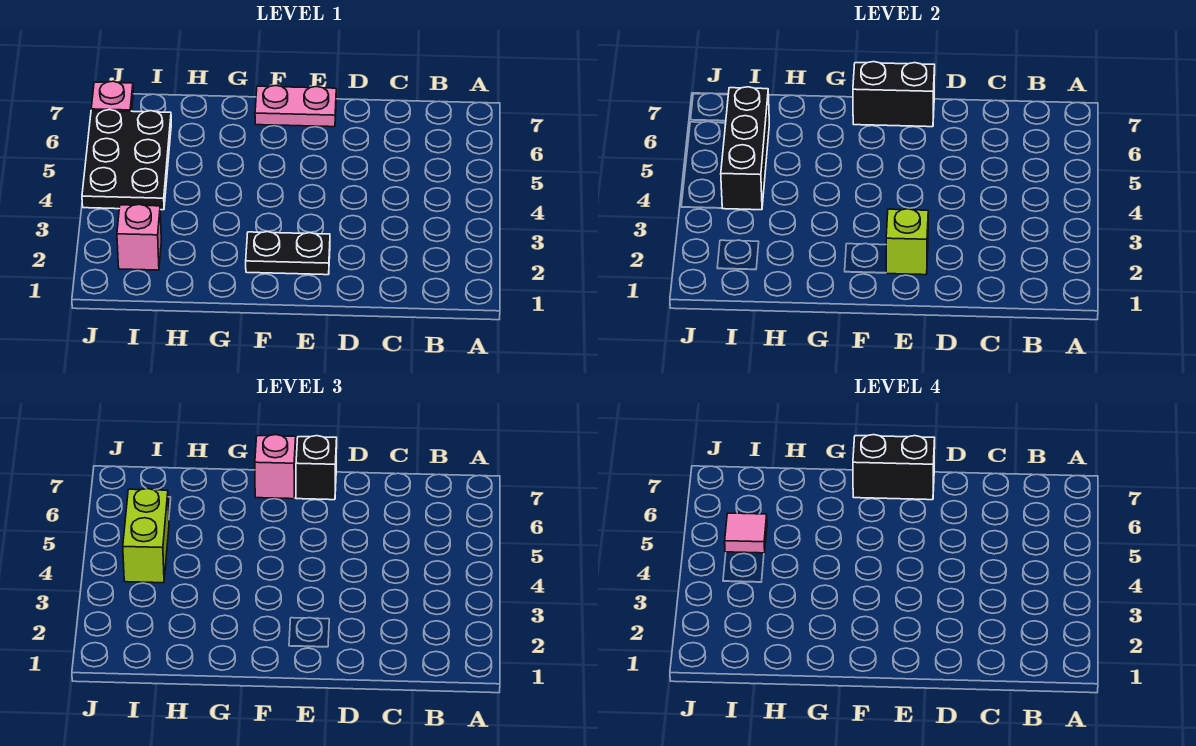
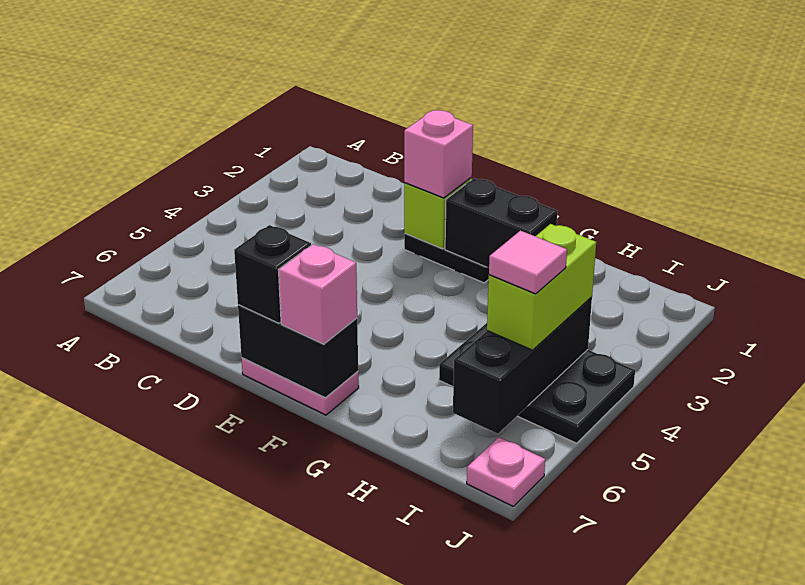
black brick E7:F7 level 4 -> black brick F2:G2 level 2
pink brick I2 level 1 -> pink brick E2 level 3
black plate I4:J6 level 1 -> black plate H4:J5 level 1

